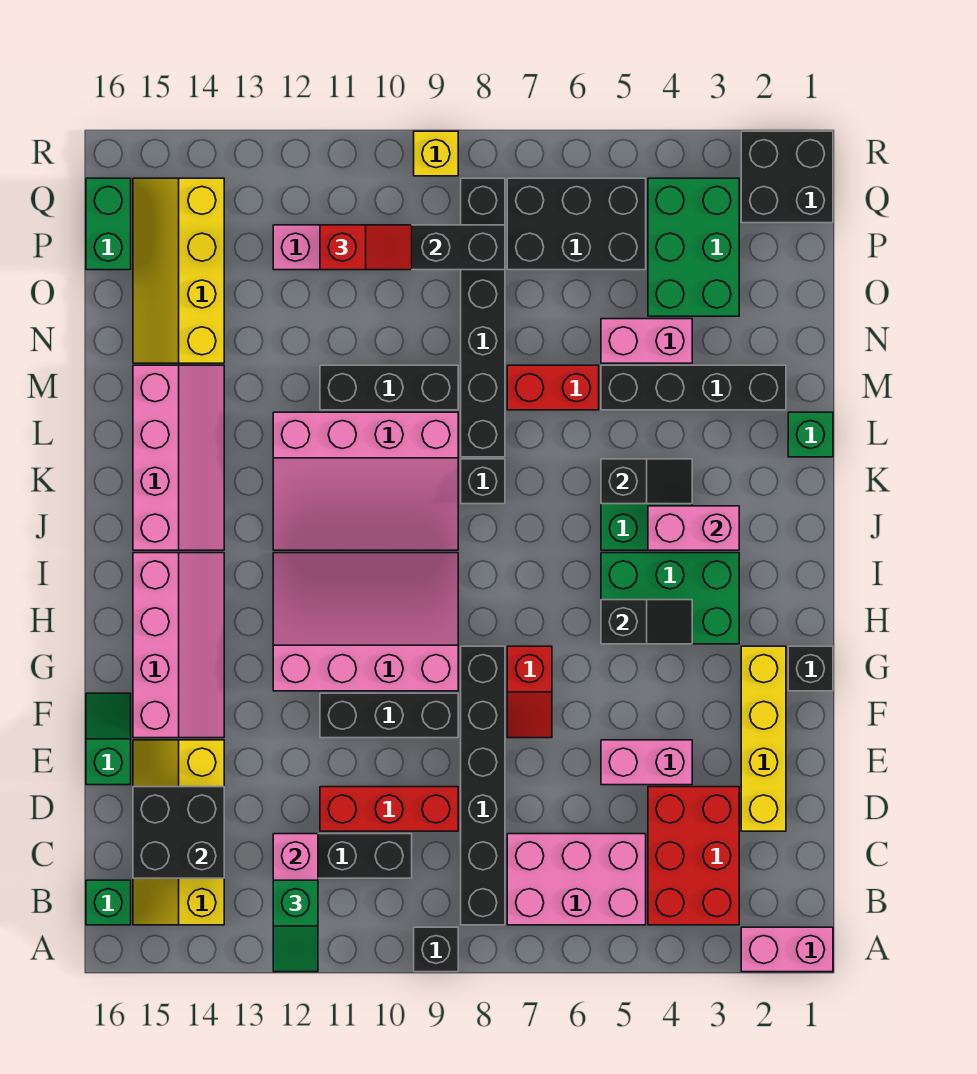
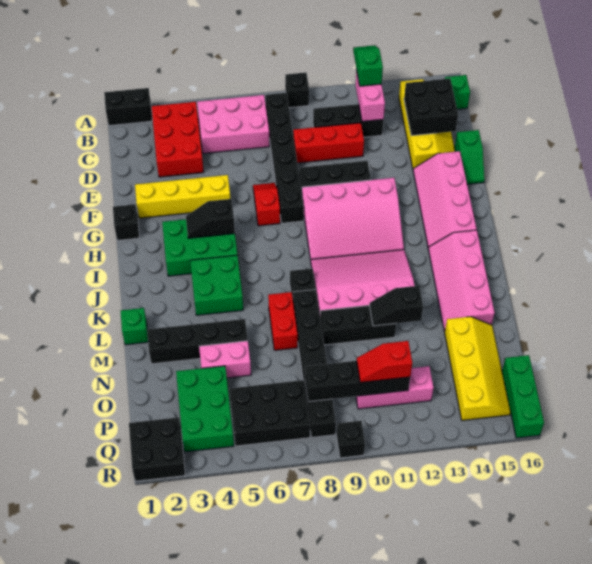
pink brick A1:A2 level 1 -> black brick A1:A2 level 1
yellow brick D2:G2 level 1 -> yellow brick F2:F5 level 1
pink brick E4:E5 level 1 -> none
pink brick J3:J4 level 2 -> none
black slope K4:K5 level 2 top 5 -> black slope M11:M12 level 2 top 12
red brick M6:M7 level 1 -> red brick L7:M7 level 1
green brick P16:Q16 level 1 -> green brick P16:R16 level 1
yellow brick R9 level 1 -> black brick R9 level 1

